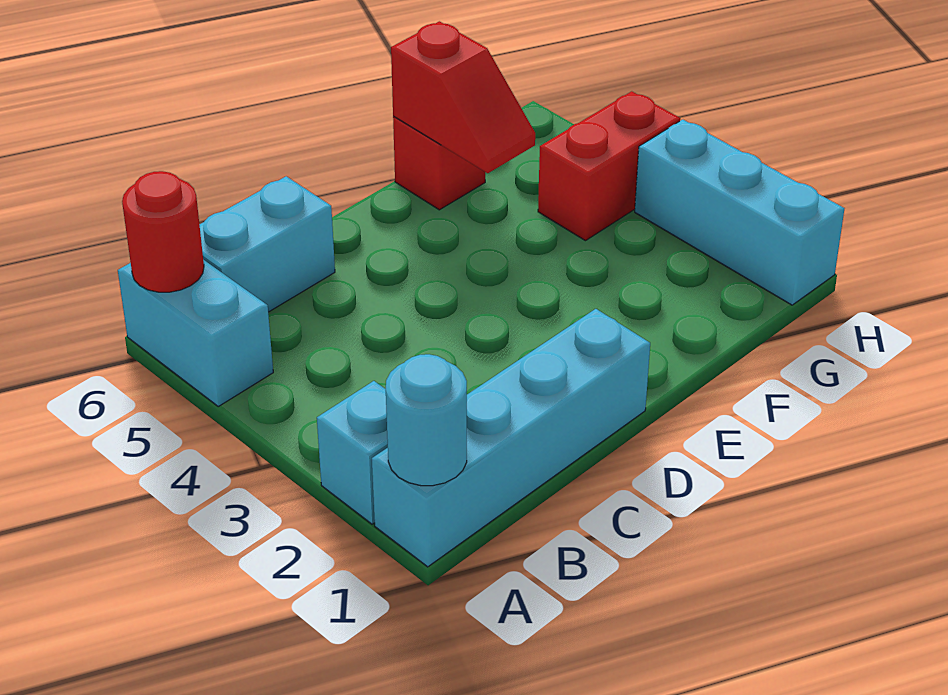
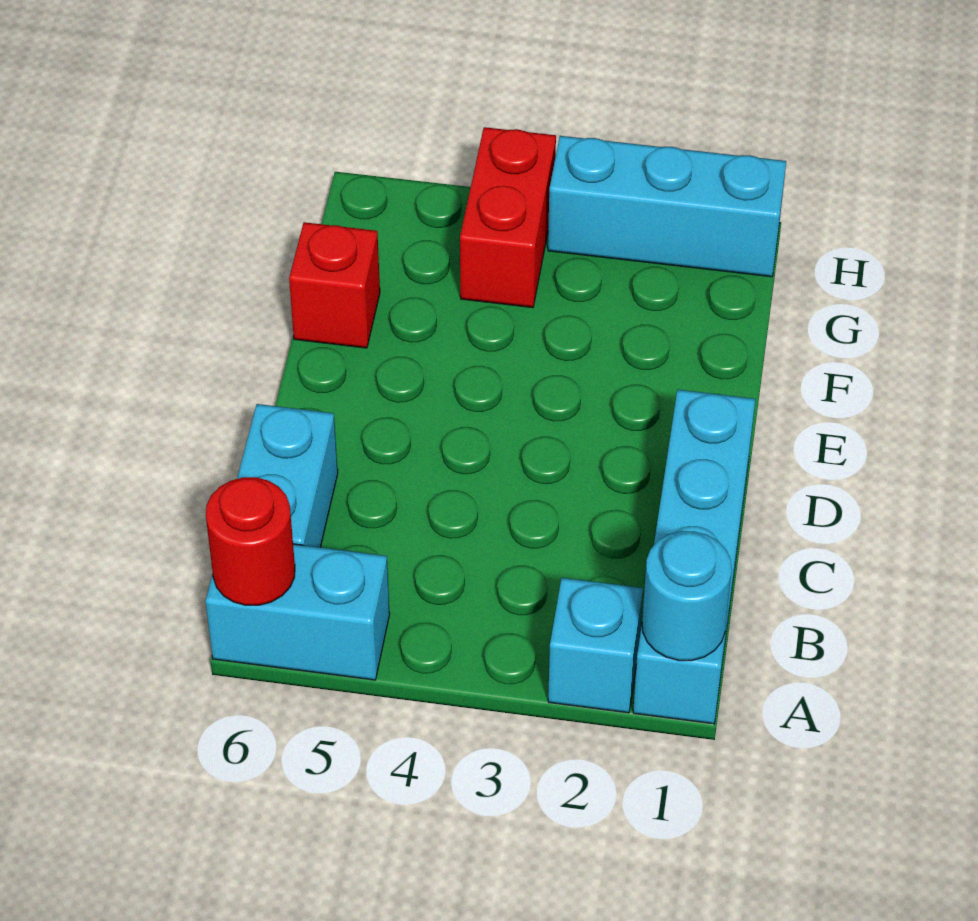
red slope F5:F6 level 2 top 6 -> none

